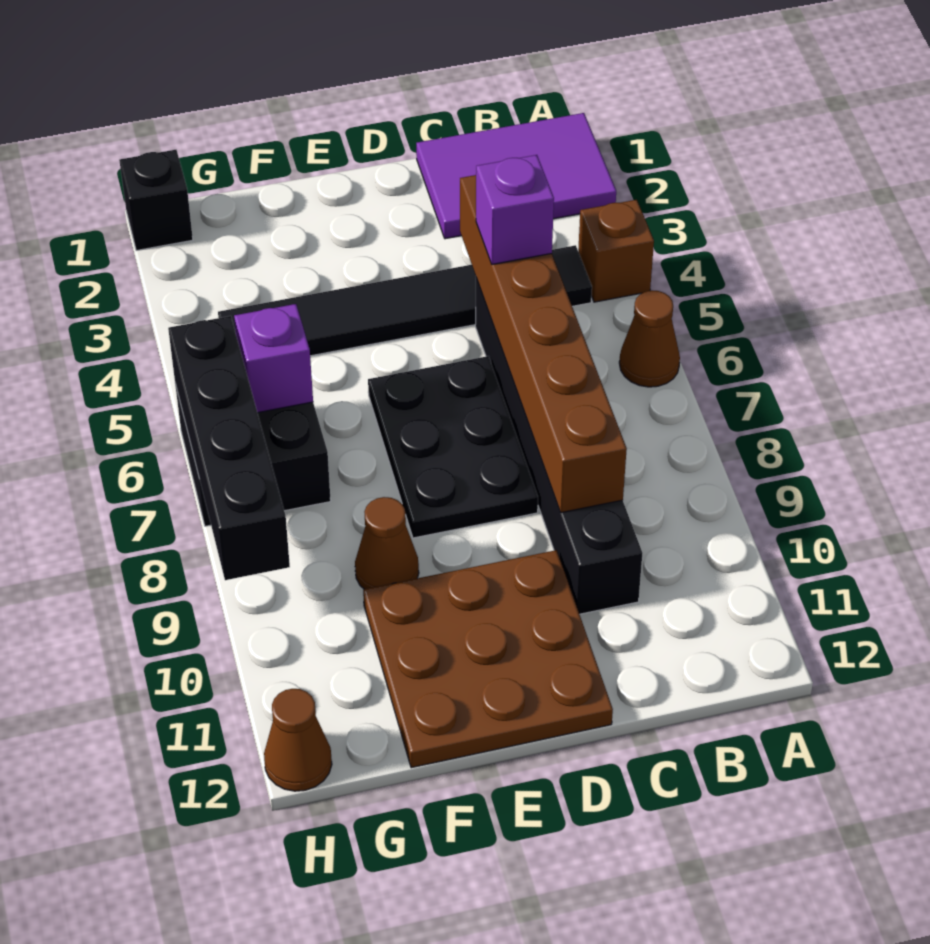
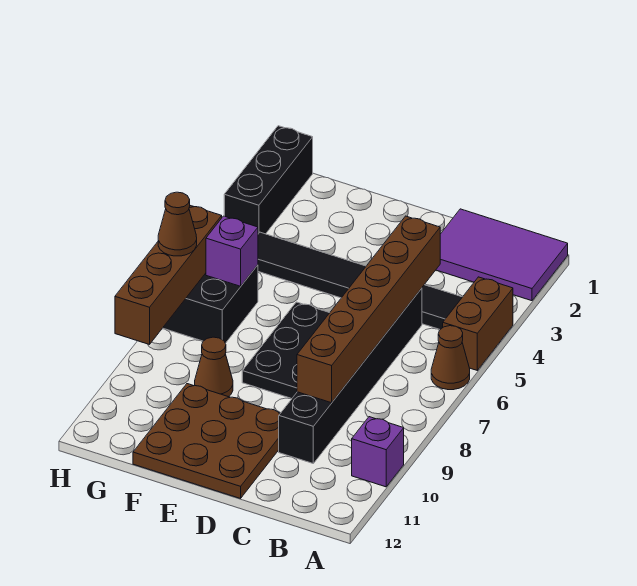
brown brick A4 level 1 -> brown brick A4:A5 level 1
purple brick C5 level 3 -> purple brick A10 level 1
black brick H1 level 1 -> black brick H1:H3 level 1
black brick H6:H9 level 2 -> brown brick H6:H9 level 2
brown cone H12 level 1 -> brown cone H7 level 3

